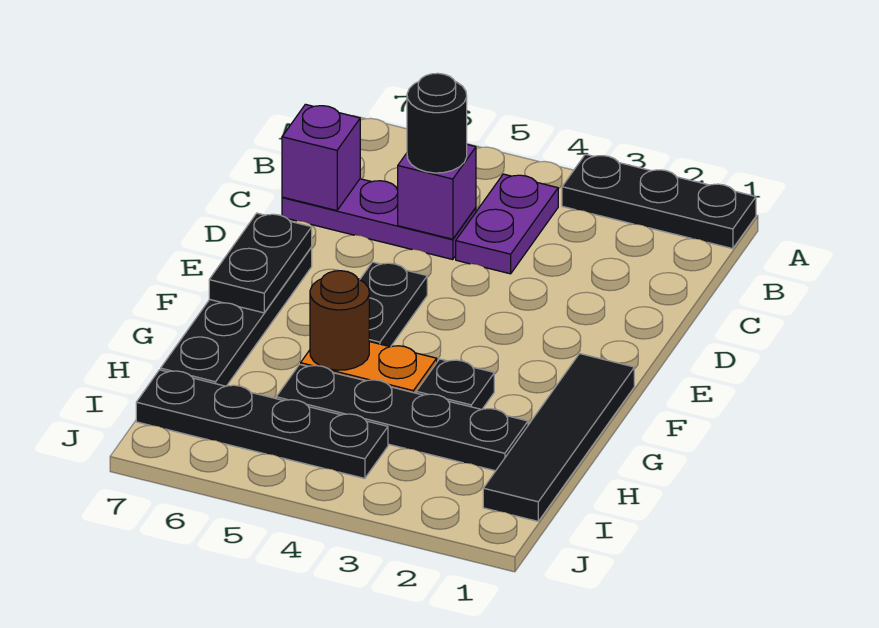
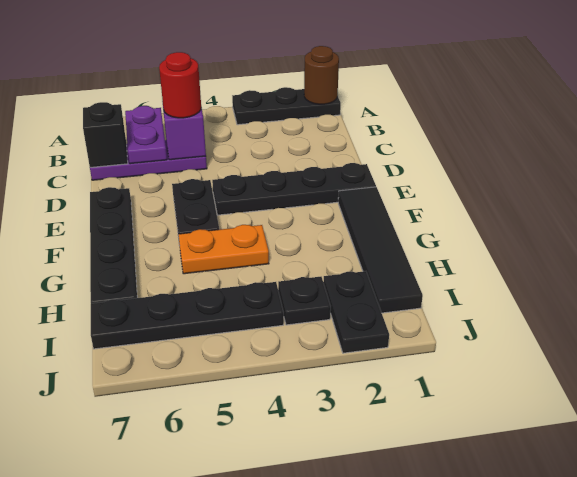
purple plate B4:C4 level 1 -> purple plate B6:C6 level 2
black round brick C5 level 3 -> red round brick C5 level 3
purple brick C7 level 2 -> black brick C7 level 2
black plate E7:F7 level 2 -> black plate I2:J2 level 1
black plate G3 level 1 -> black plate I3 level 1
brown round brick G5 level 2 -> brown round brick A1 level 2
black plate H2:H5 level 1 -> black plate E1:E4 level 1

